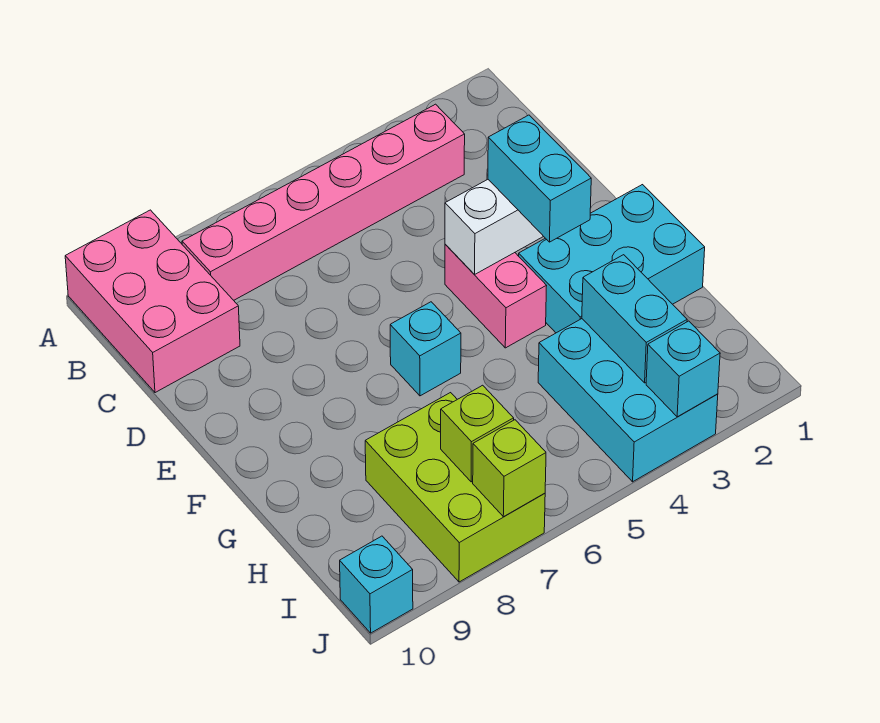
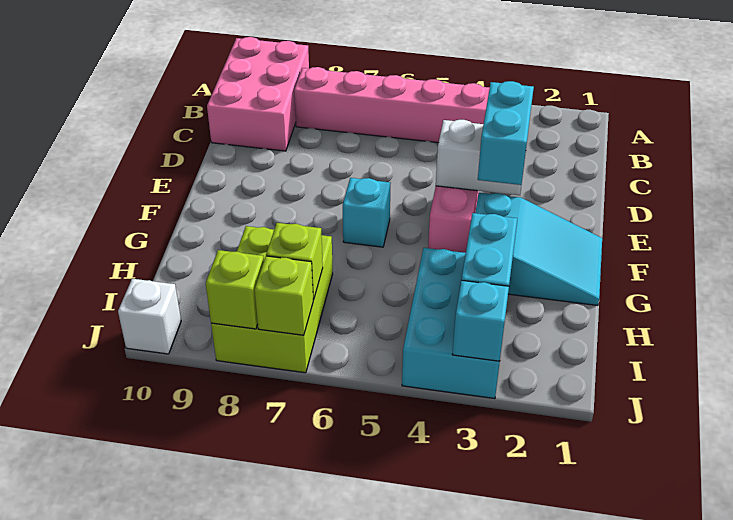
cyan brick F1:G3 level 1 -> cyan slope F1:G3 level 1 top 3
none -> lime brick J8 level 2
cyan brick J10 level 1 -> white brick J10 level 1

